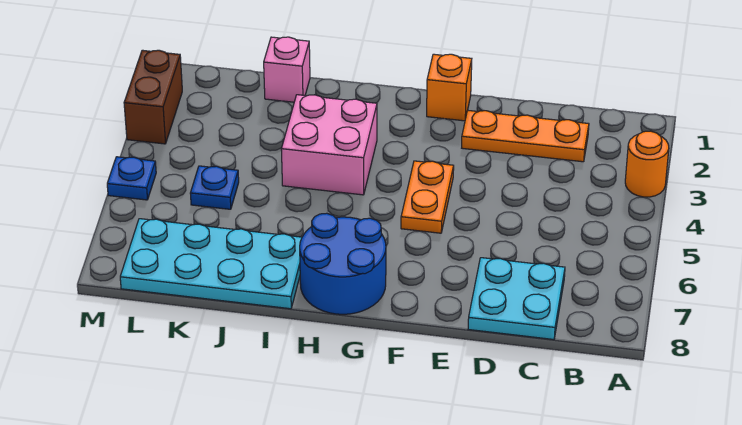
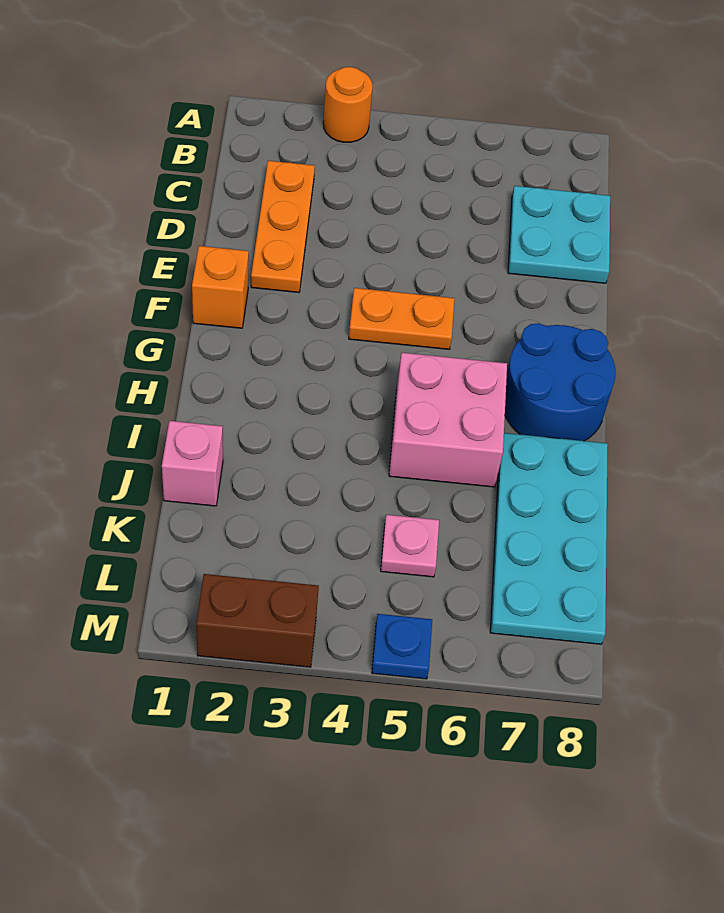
pink brick H3:I4 level 1 -> pink brick H5:I6 level 1
blue plate K5 level 1 -> pink plate K5 level 1

